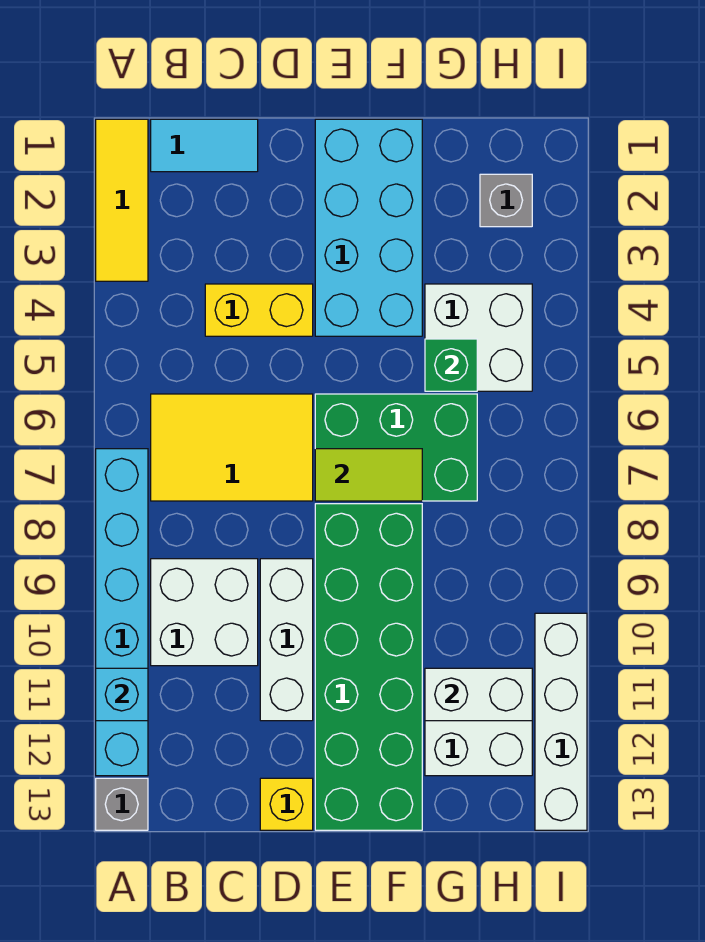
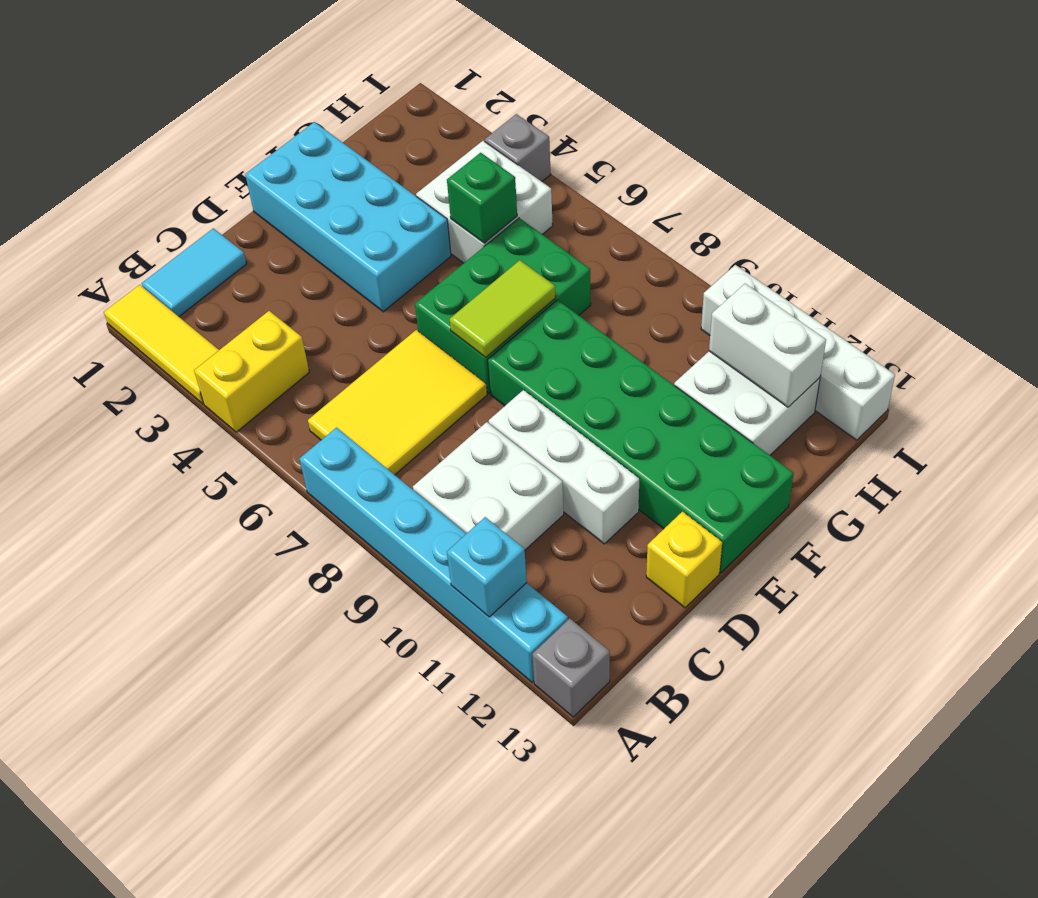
yellow brick C4:D4 level 1 -> yellow brick A4:B4 level 1
white brick G11:H11 level 2 -> white brick H11:H12 level 2
grey brick H2 level 1 -> grey brick I4 level 1

